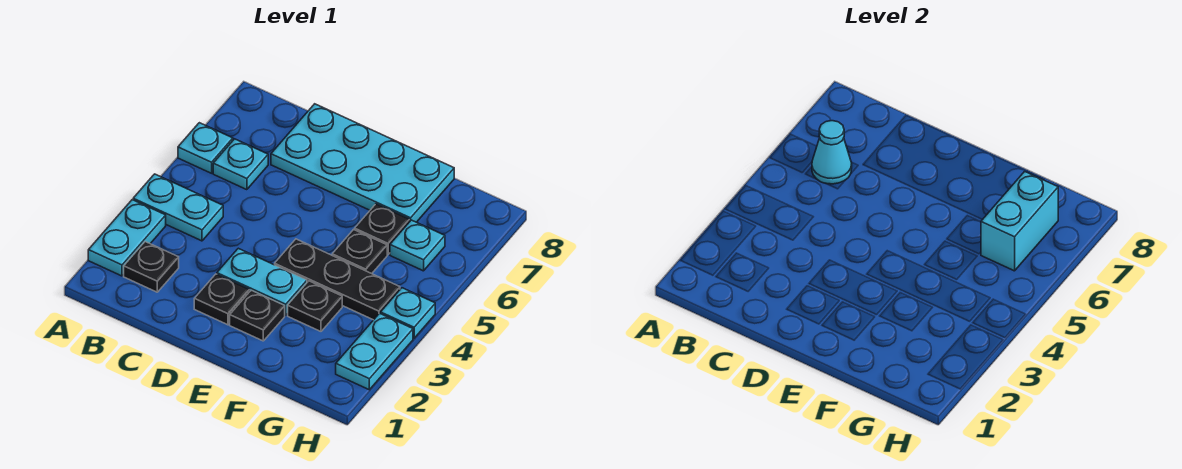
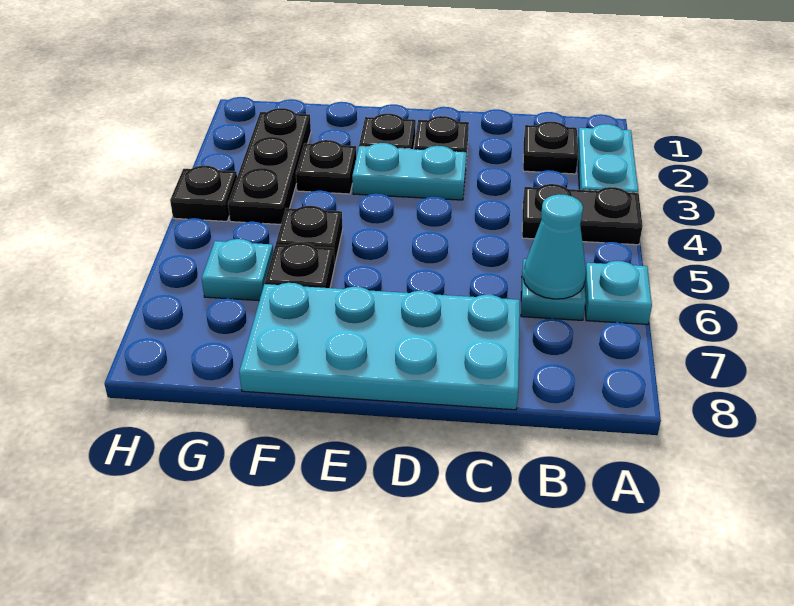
cyan plate A4:B4 level 1 -> black plate A4:B4 level 1
black plate E4:G4 level 1 -> black plate G2:G4 level 1
cyan brick G6:G7 level 2 -> none
cyan plate H2:H3 level 1 -> none
cyan plate H4 level 1 -> black plate H4 level 1

